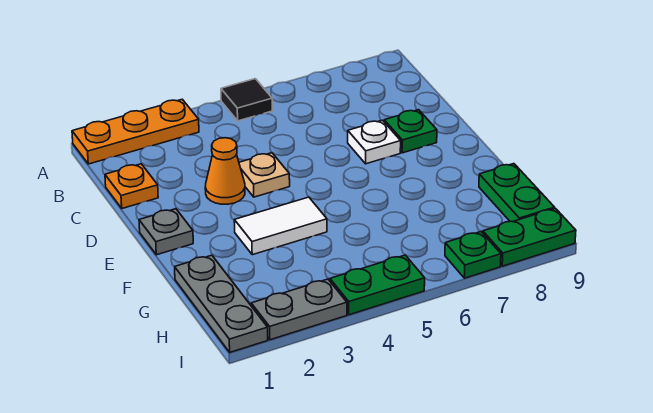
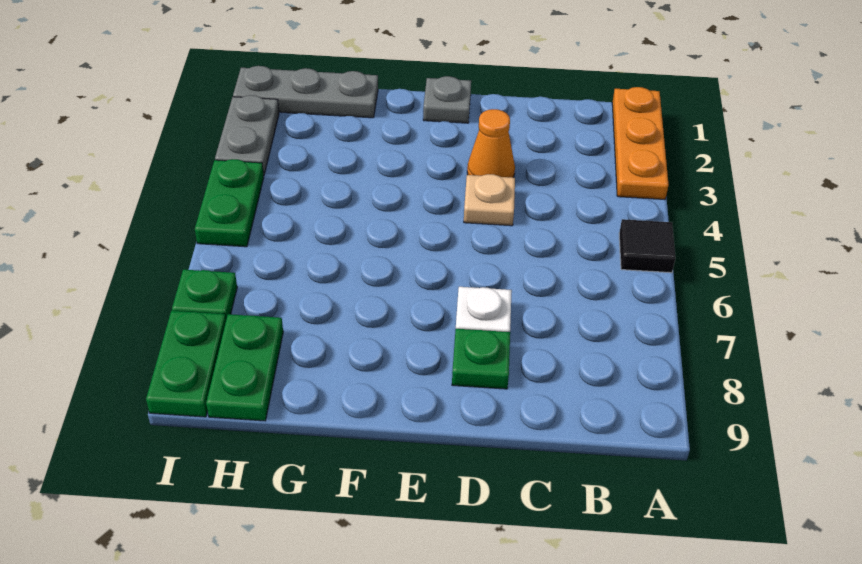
orange plate C1 level 1 -> none
white tile F3:F4 level 1 -> none
green plate G9:H9 level 1 -> green plate H8:H9 level 1

